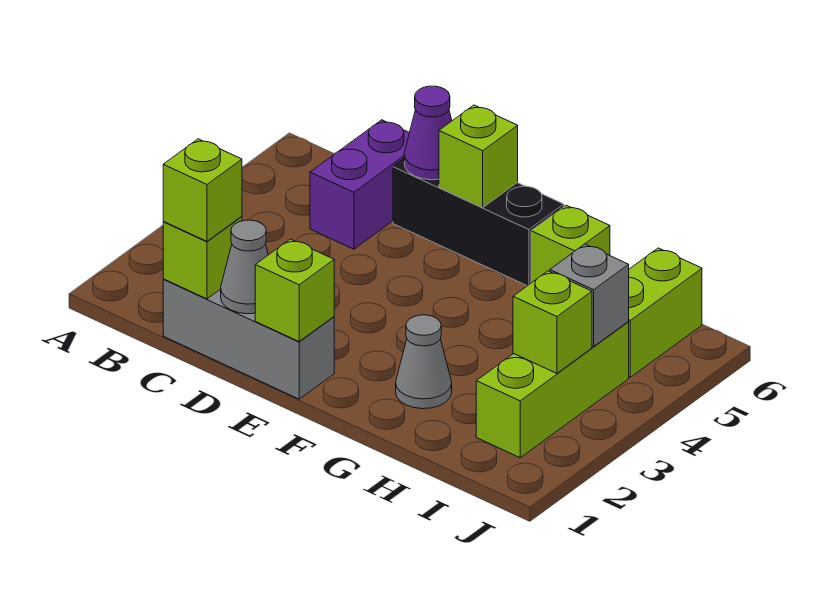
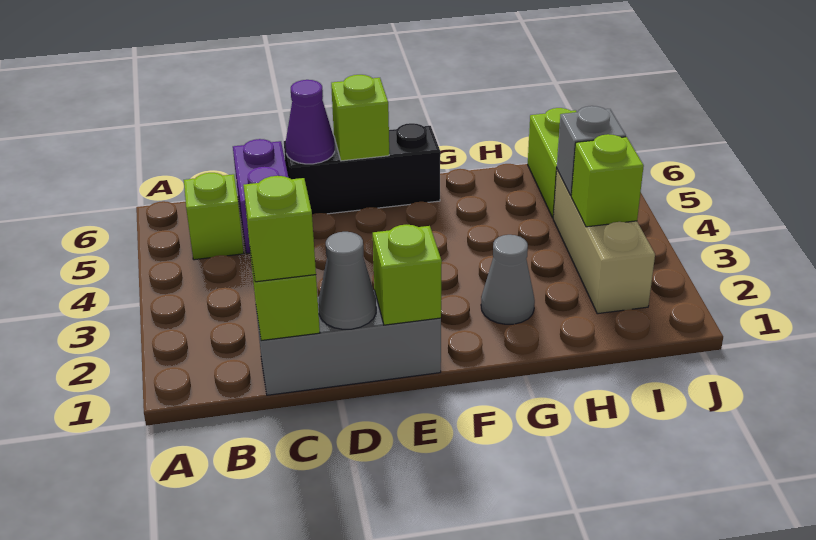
lime brick G6 level 1 -> lime brick B5 level 1
lime brick I2:I4 level 1 -> tan brick I2:I4 level 1

